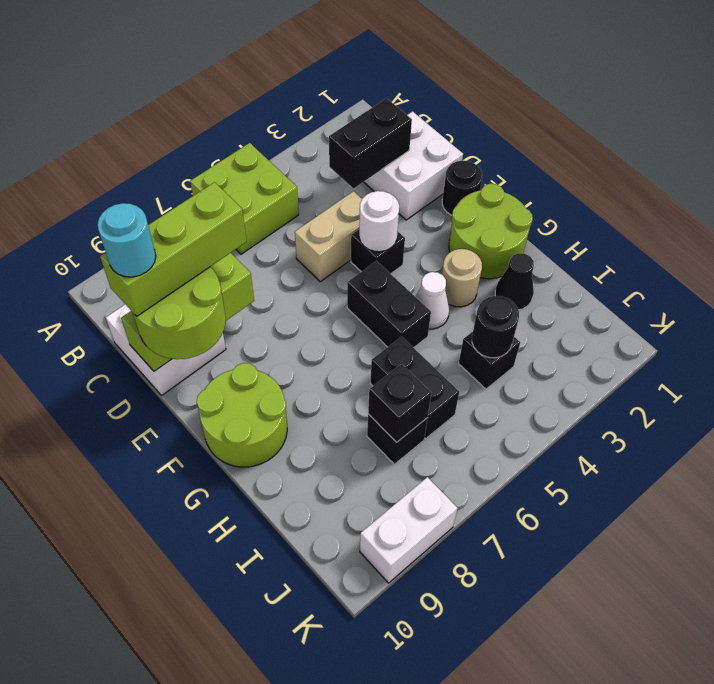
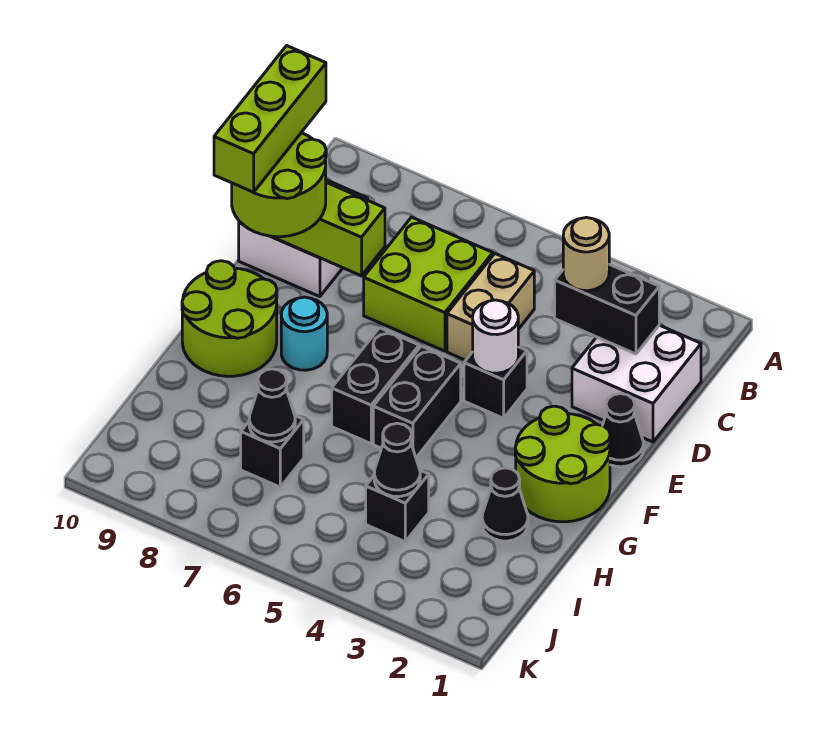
lime brick A5:B6 level 1 -> lime brick C6:D7 level 1
tan brick D4:D5 level 1 -> tan brick C5:D5 level 1
lime brick D8:D10 level 4 -> lime brick C10:E10 level 4
cyan round brick D10 level 5 -> cyan round brick F8 level 1
black round brick E1 level 1 -> black cone E1 level 1
tan round brick G3 level 1 -> tan round brick C3 level 3
white cone G4 level 1 -> none
black brick H6:I6 level 1 -> black brick F6:G6 level 1
black round brick I4 level 2 -> black cone I4 level 2
black brick I7 level 2 -> black cone I7 level 2
white brick K8:K9 level 1 -> none

